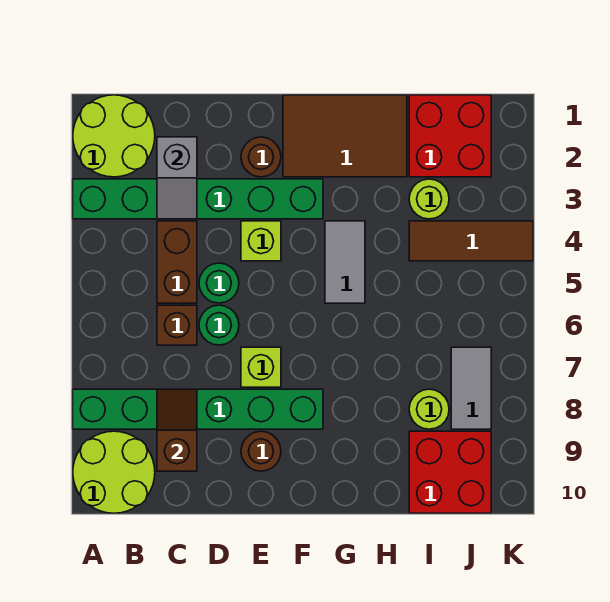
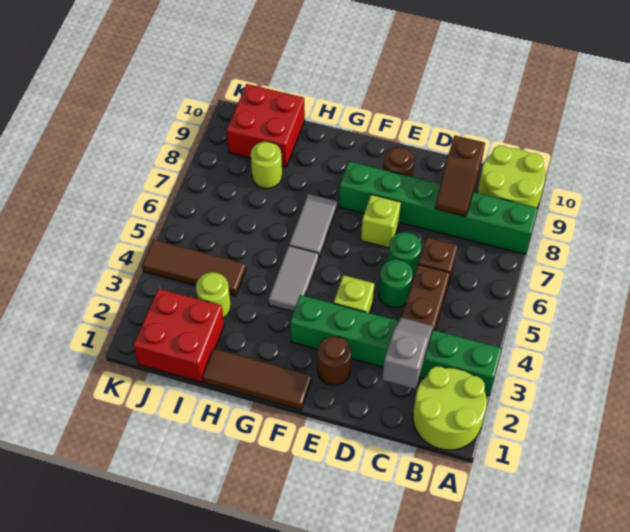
brown tile F1:H2 level 1 -> brown tile F1:H1 level 1
grey tile J7:J8 level 1 -> grey tile G6:G7 level 1

